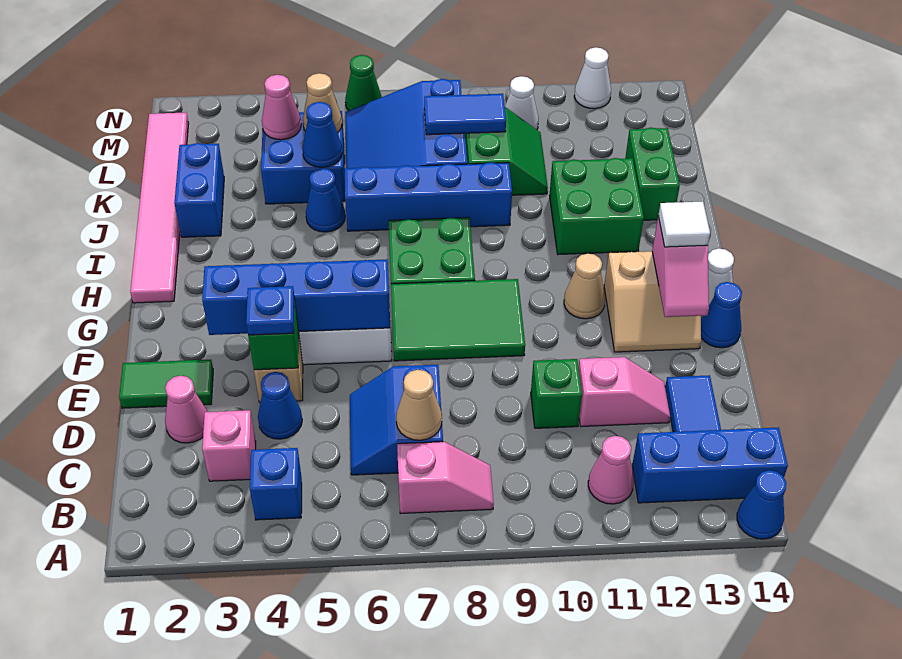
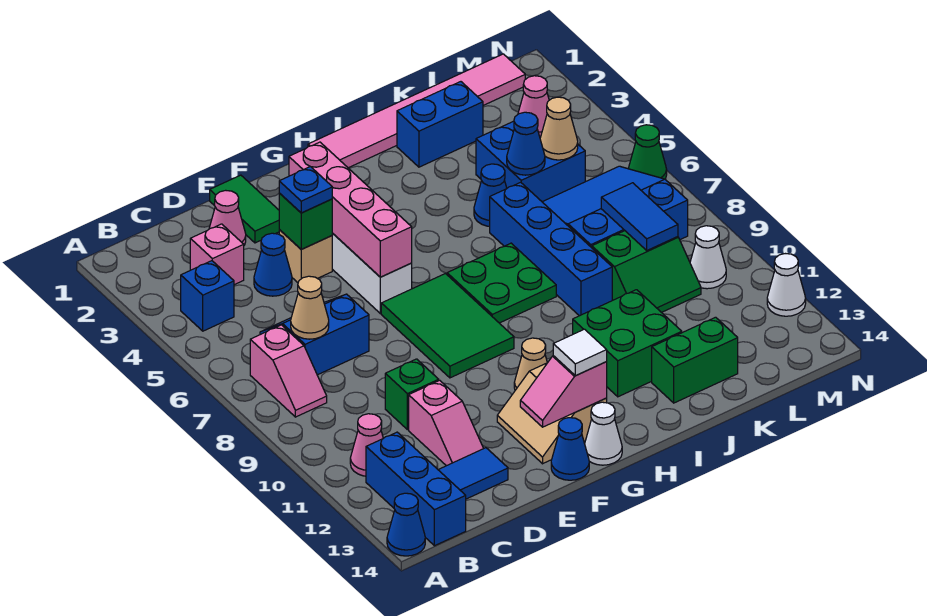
blue brick F3:F6 level 2 -> pink brick F3:F6 level 2

